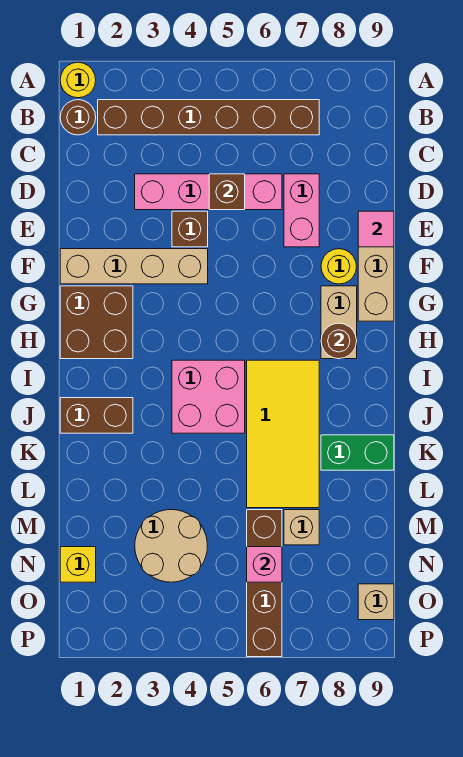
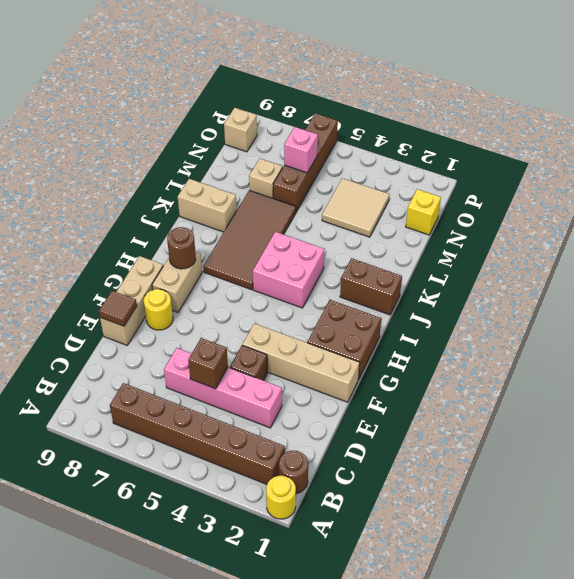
pink brick D7:E7 level 1 -> none
pink tile E9 level 2 -> brown tile E9 level 2
yellow tile I6:L7 level 1 -> brown tile I6:L7 level 1
green brick K8:K9 level 1 -> tan brick K8:K9 level 1
tan round brick M3:N4 level 1 -> tan tile M3:N4 level 1

